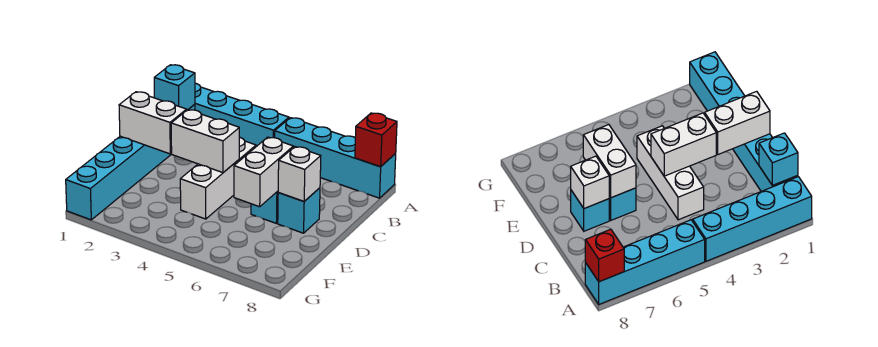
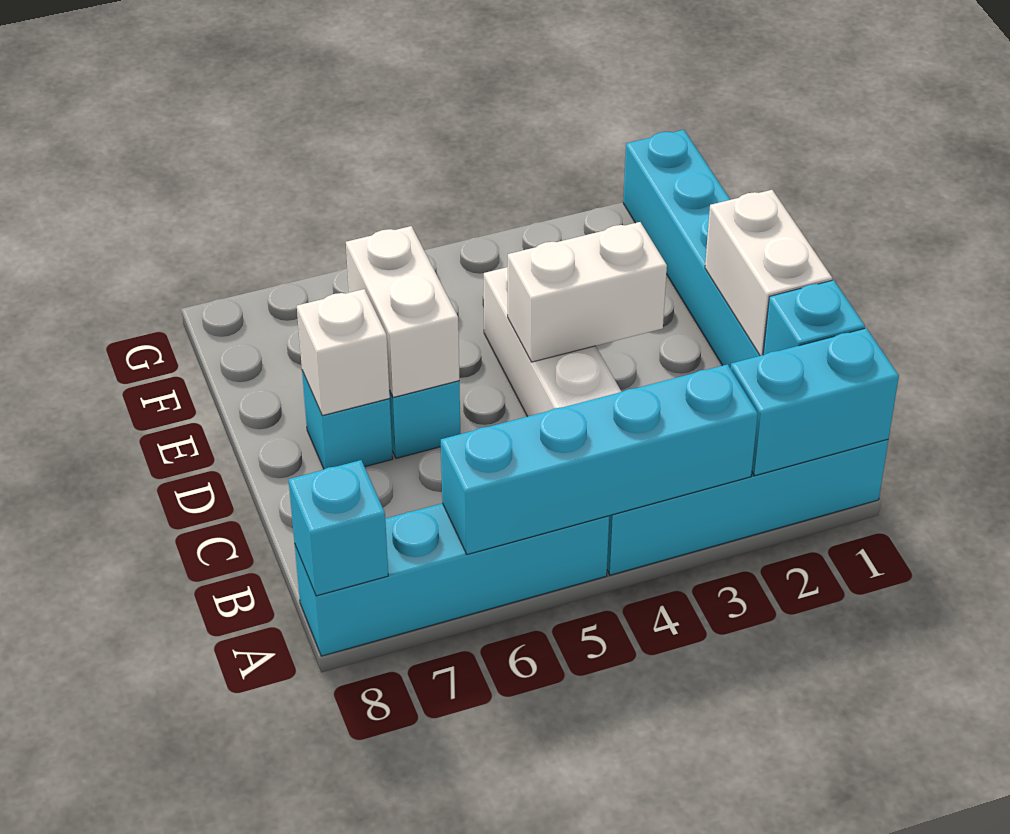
none -> cyan brick A1:A2 level 2
none -> cyan brick A3:A6 level 2
red brick A8 level 2 -> cyan brick A8 level 2
white brick D1:D2 level 2 -> white brick C1:D1 level 2

